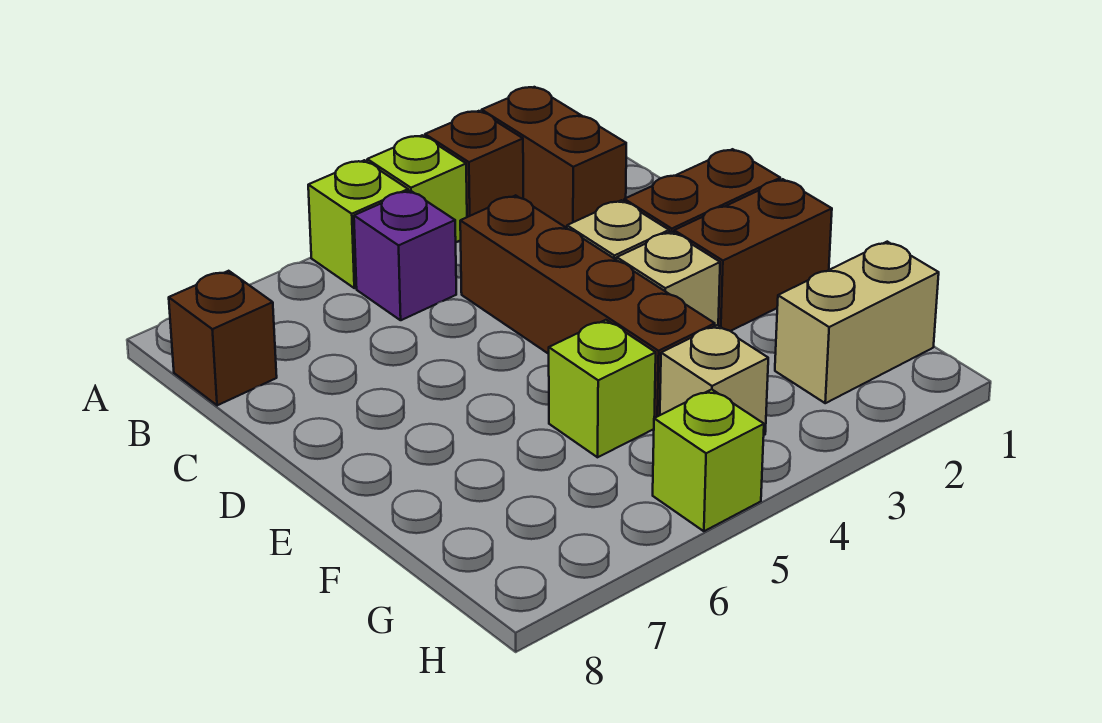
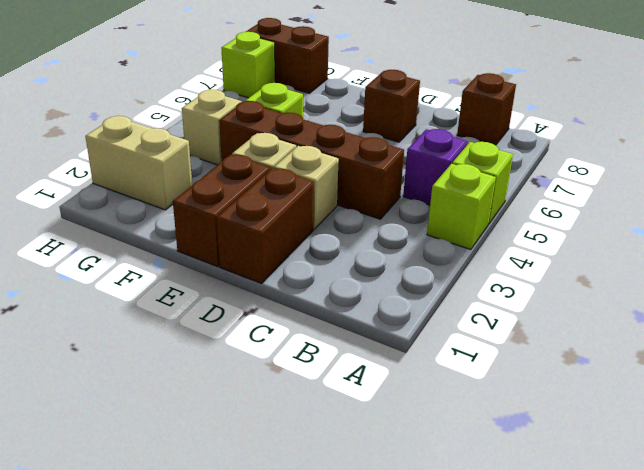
brown brick A2:B2 level 1 -> brown brick G8:H8 level 1
brown brick A3 level 1 -> brown brick D7 level 1
tan brick G1:G2 level 1 -> tan brick G2:H2 level 1
lime brick H5 level 1 -> lime brick H7 level 1

